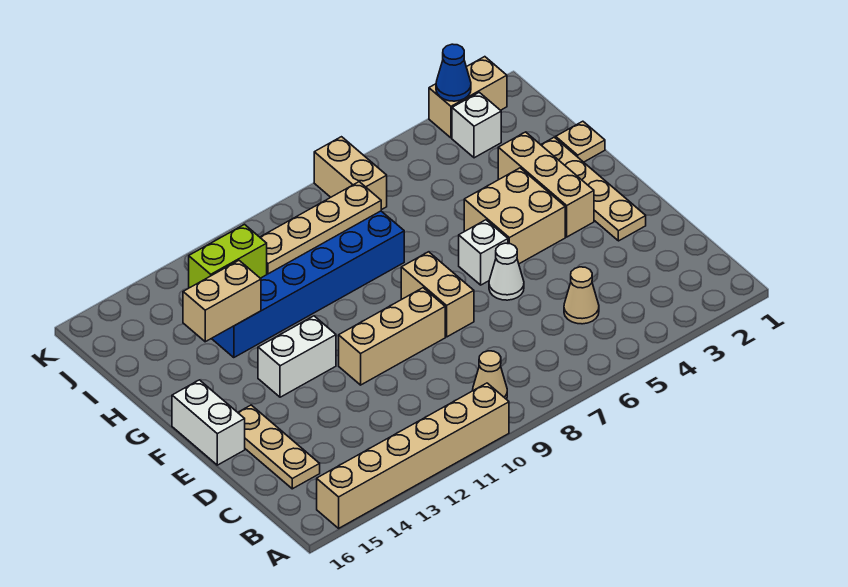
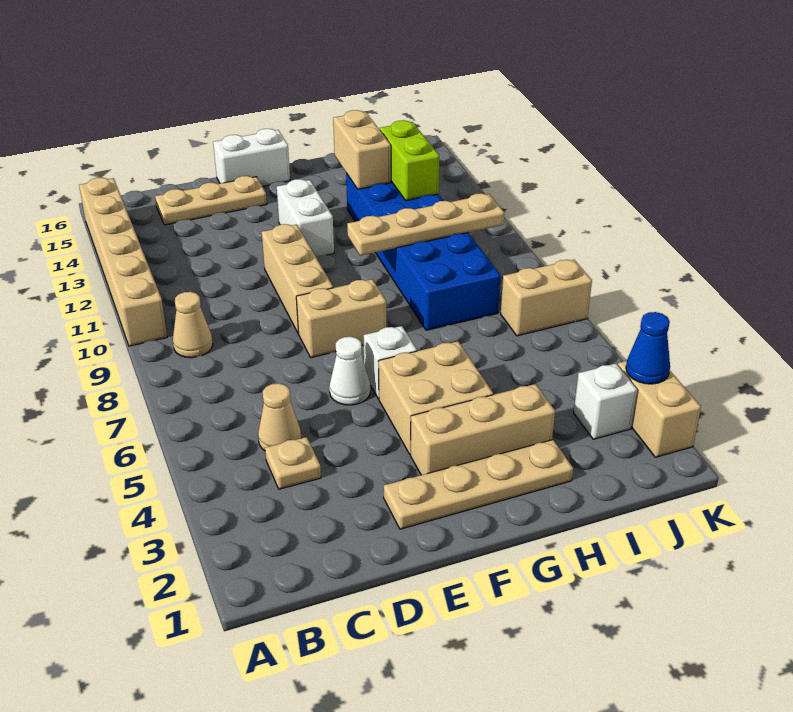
tan plate H1 level 1 -> tan plate C4 level 1
tan plate I8:I11 level 2 -> tan plate G10:J10 level 2

